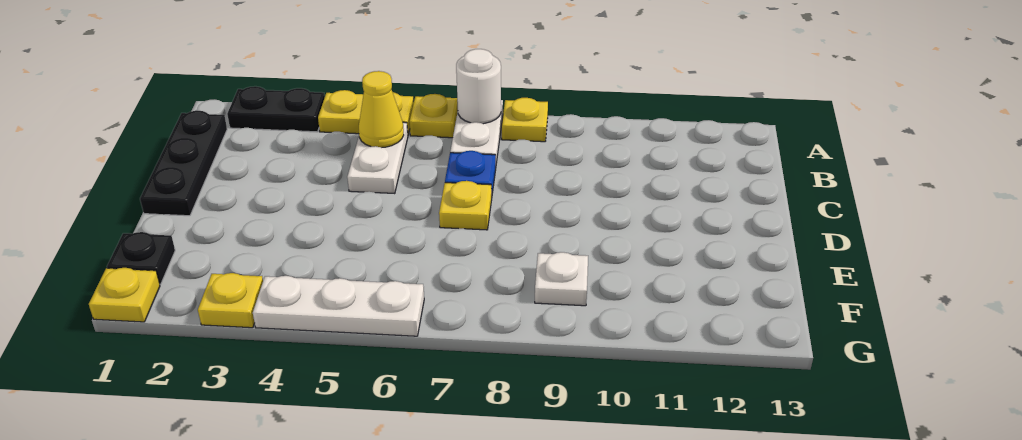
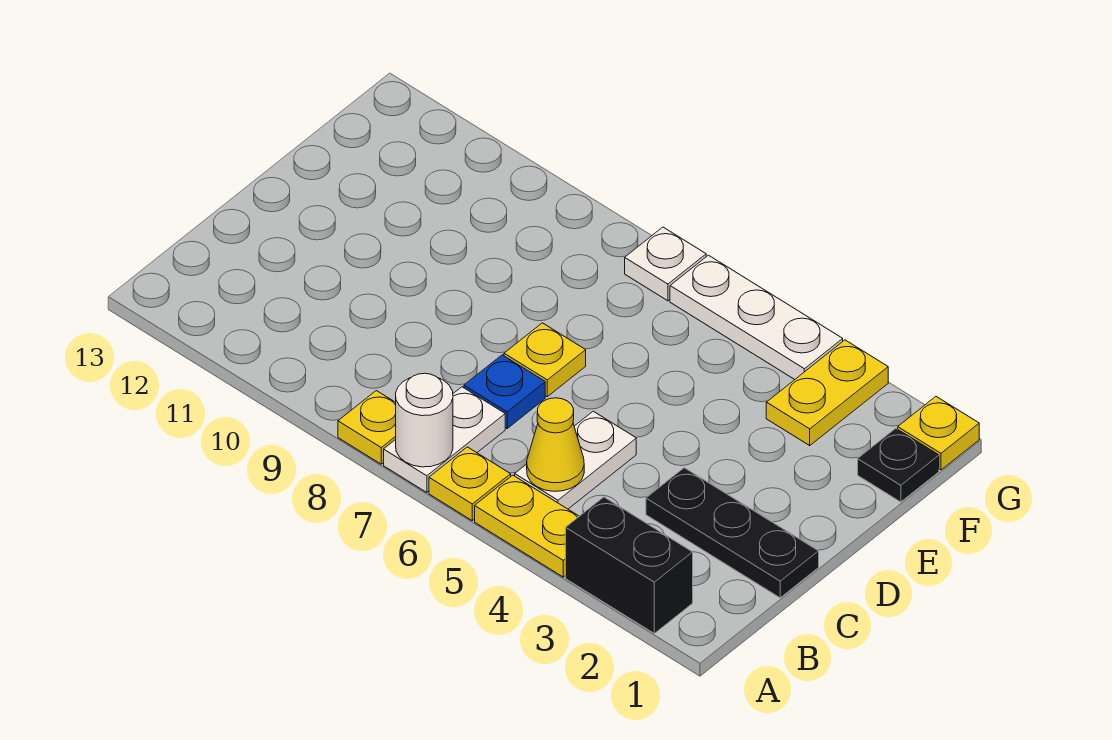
black plate A2:A3 level 1 -> black brick A2:A3 level 1
black plate B1:D1 level 1 -> black plate C1:C3 level 1
white plate F9 level 1 -> white plate G7 level 1
yellow plate G3 level 1 -> yellow plate F3:G3 level 1

